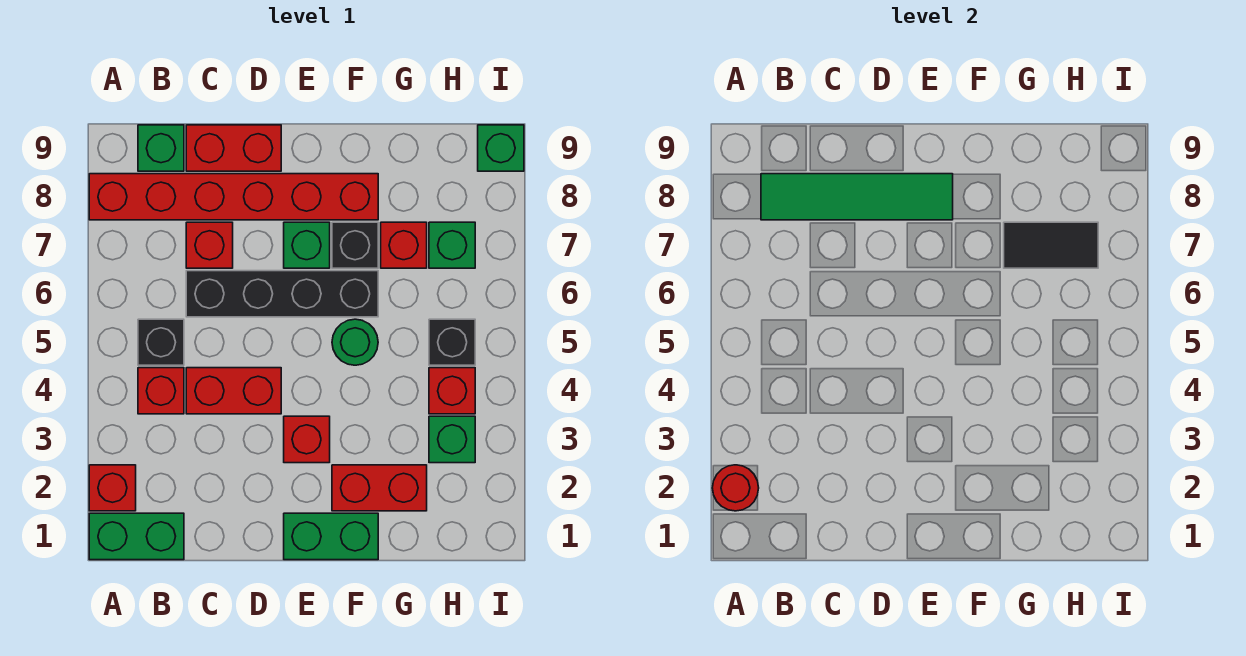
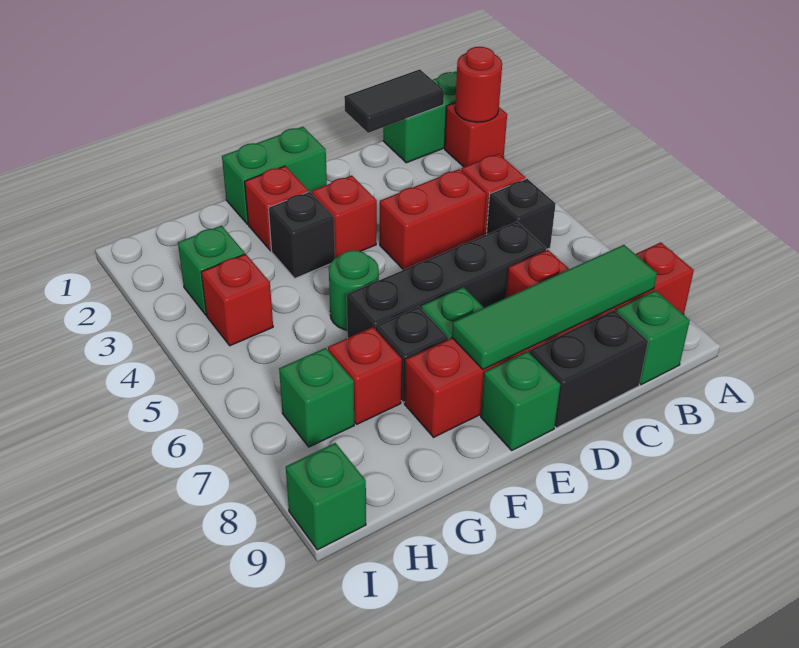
red brick C9:D9 level 1 -> black brick C9:D9 level 1
none -> green brick E9 level 1
red brick F2:G2 level 1 -> red brick F2 level 1
black tile G7:H7 level 2 -> black tile B1:C1 level 2
black brick H5 level 1 -> black brick F3 level 1

